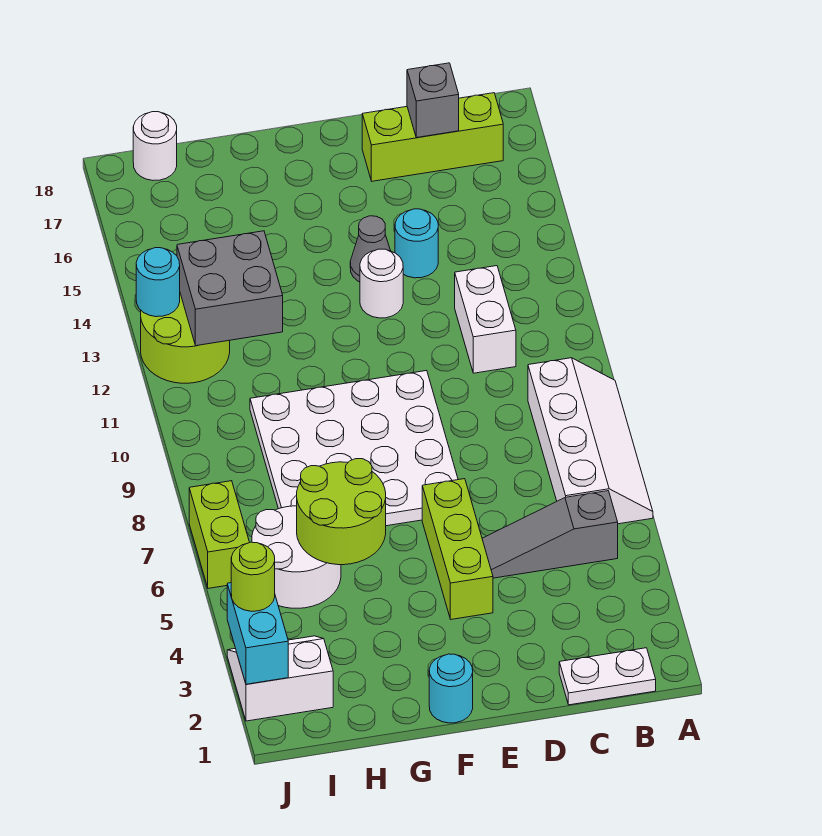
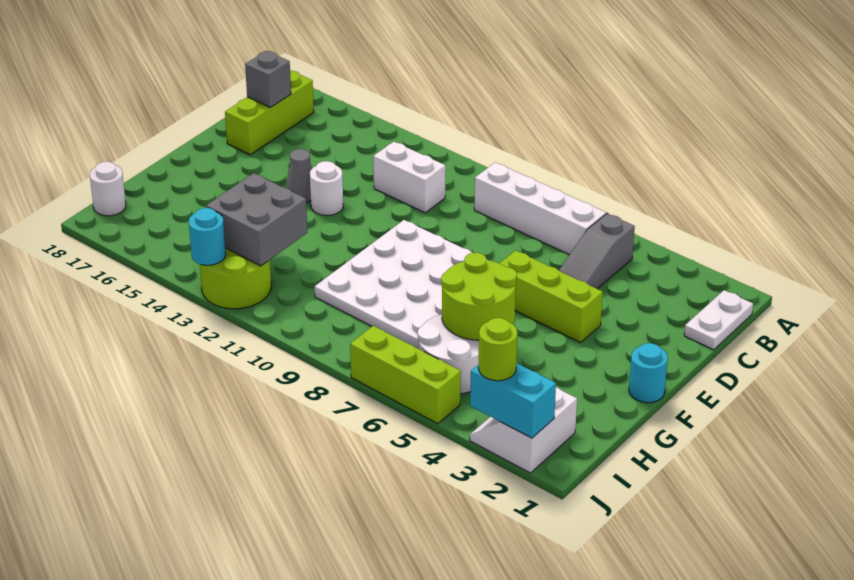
cyan round brick D14 level 1 -> none
lime brick J6:J7 level 1 -> lime brick J5:J7 level 1

